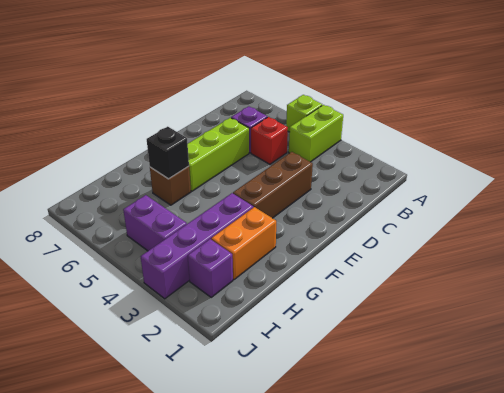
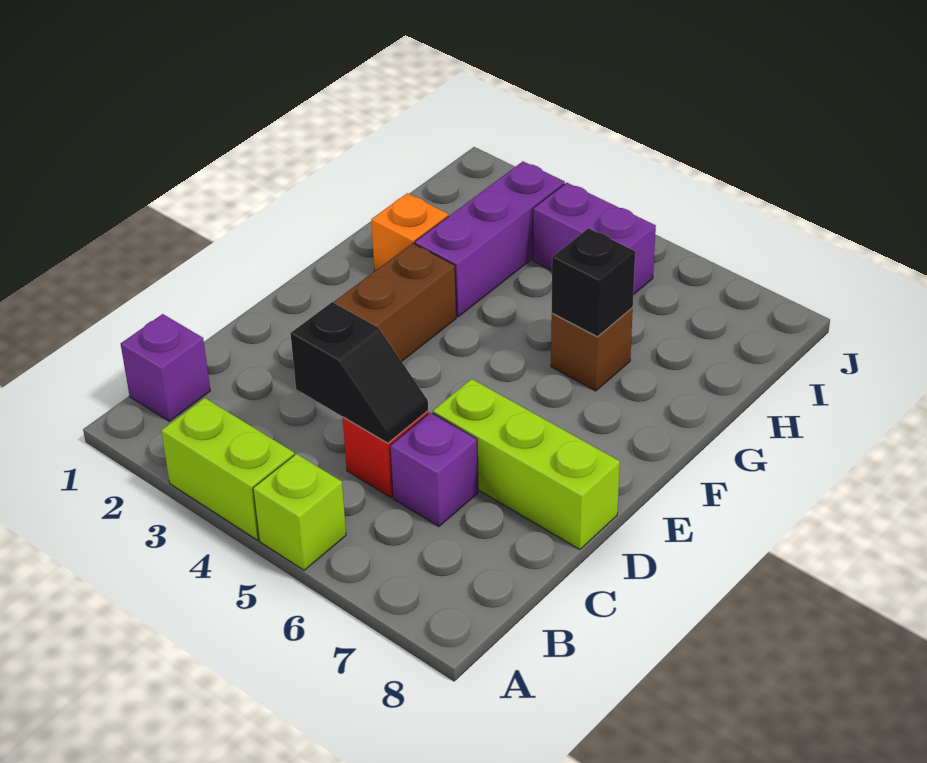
lime brick A4:B4 level 1 -> lime brick A3:A4 level 1
none -> black slope C4:C5 level 2 top 4
lime brick D6:F6 level 1 -> lime brick D6:D8 level 1
orange brick G2:H2 level 1 -> orange brick G2 level 1
purple brick G3:J3 level 1 -> purple brick G3:I3 level 1
purple brick I2 level 1 -> purple brick B1 level 1

